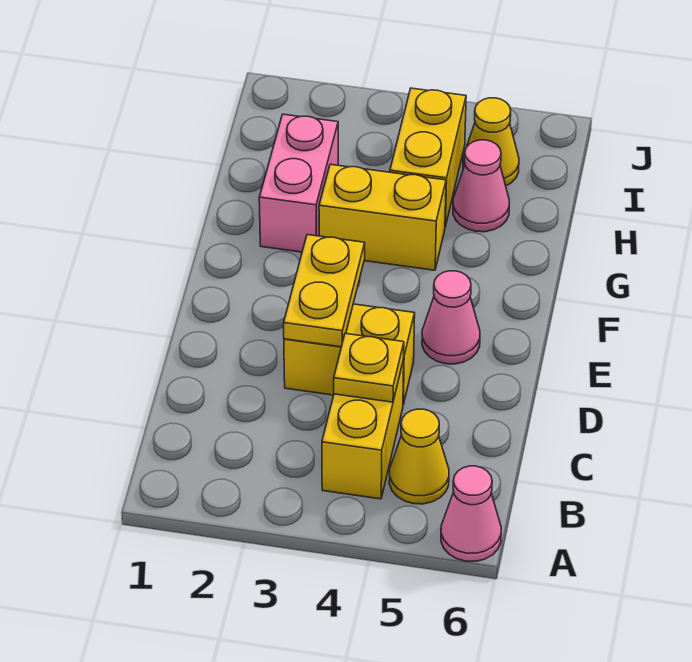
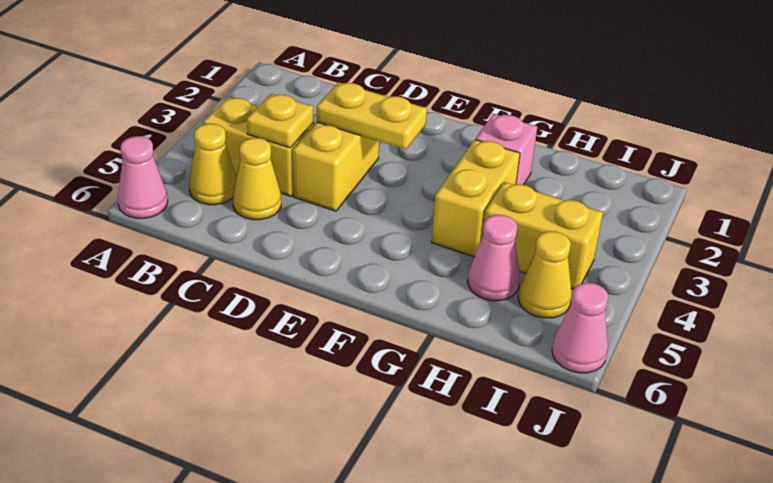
none -> yellow cone C5 level 1
pink cone E5 level 1 -> pink cone J6 level 1
pink brick G2:H2 level 1 -> pink brick G2 level 1

